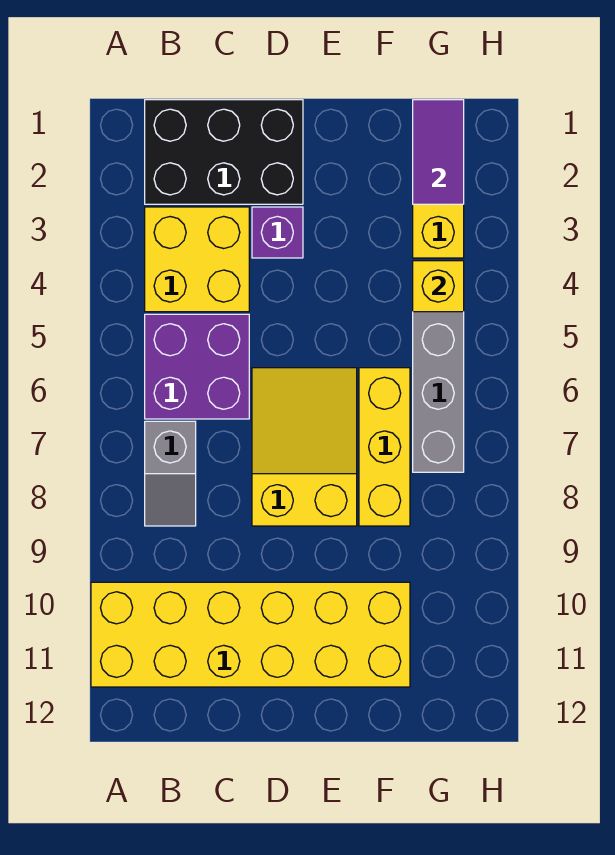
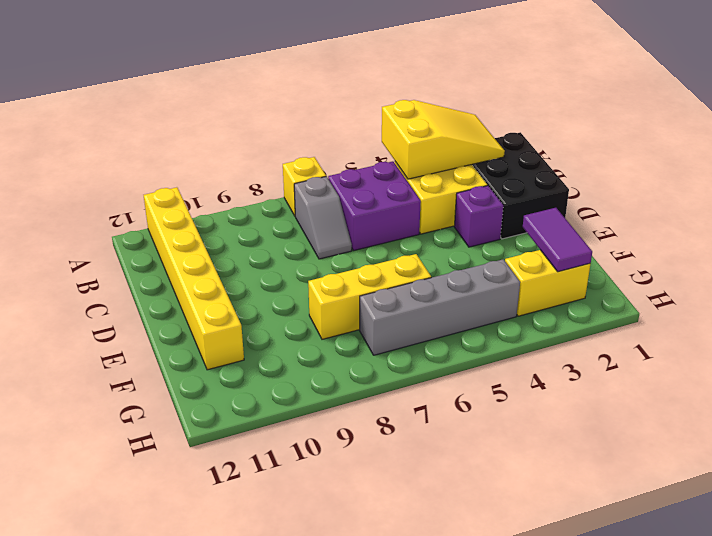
yellow brick A10:F11 level 1 -> yellow brick A11:F11 level 1
grey slope B7:B8 level 1 top 7 -> grey slope B7:C7 level 1 top B
yellow slope D6:E8 level 1 top 8 -> yellow slope A2:B4 level 2 top 4
purple tile G1:G2 level 2 -> purple tile F2:G2 level 2
yellow brick G4 level 2 -> yellow brick A7 level 1

